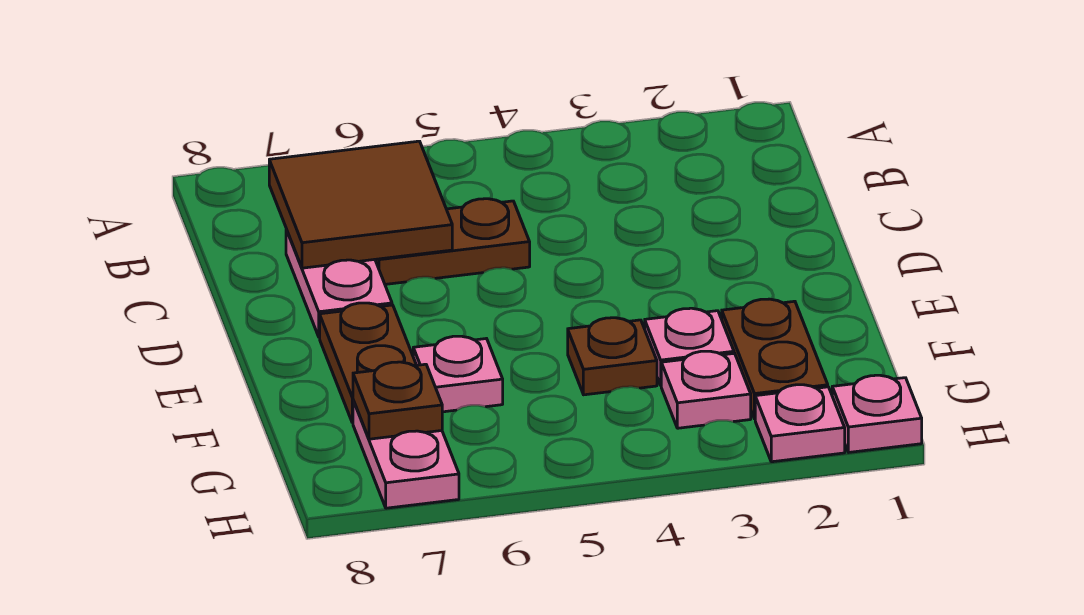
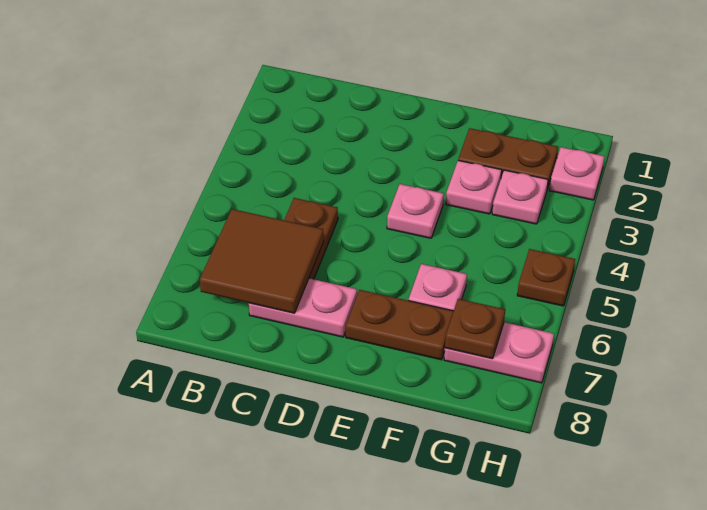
brown plate F4 level 1 -> brown plate H5 level 1
pink plate H1 level 1 -> pink plate E4 level 1

